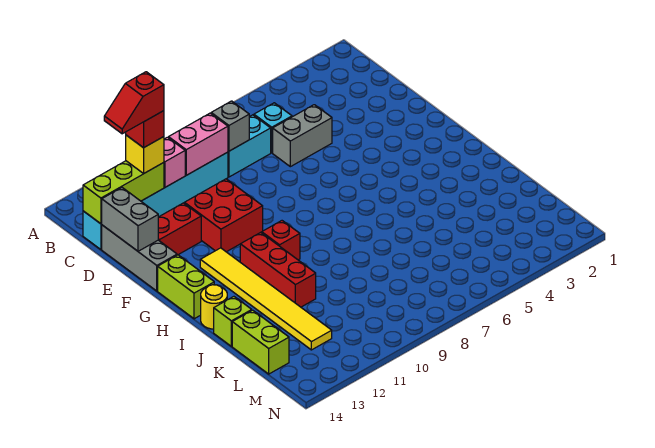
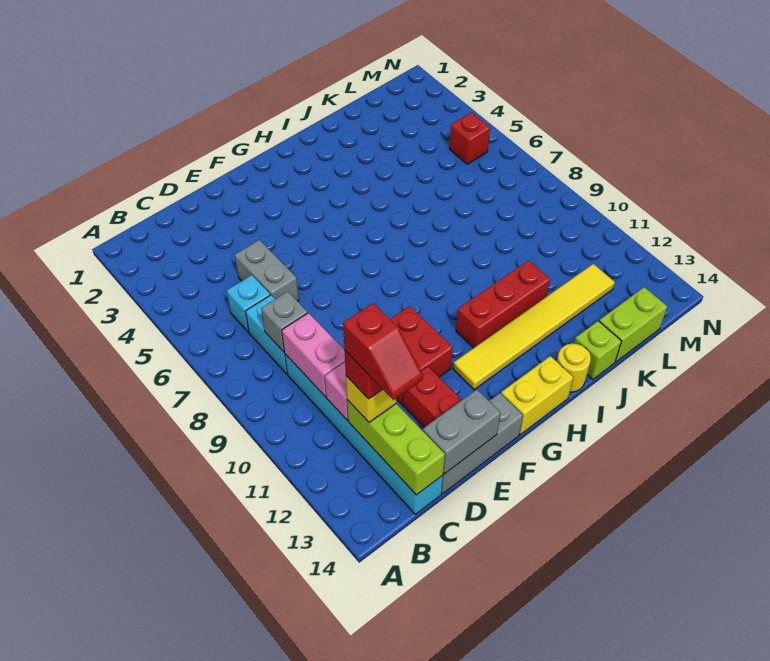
lime brick G14:H14 level 1 -> yellow brick G14:H14 level 1
red brick H10 level 1 -> red brick M5 level 1

